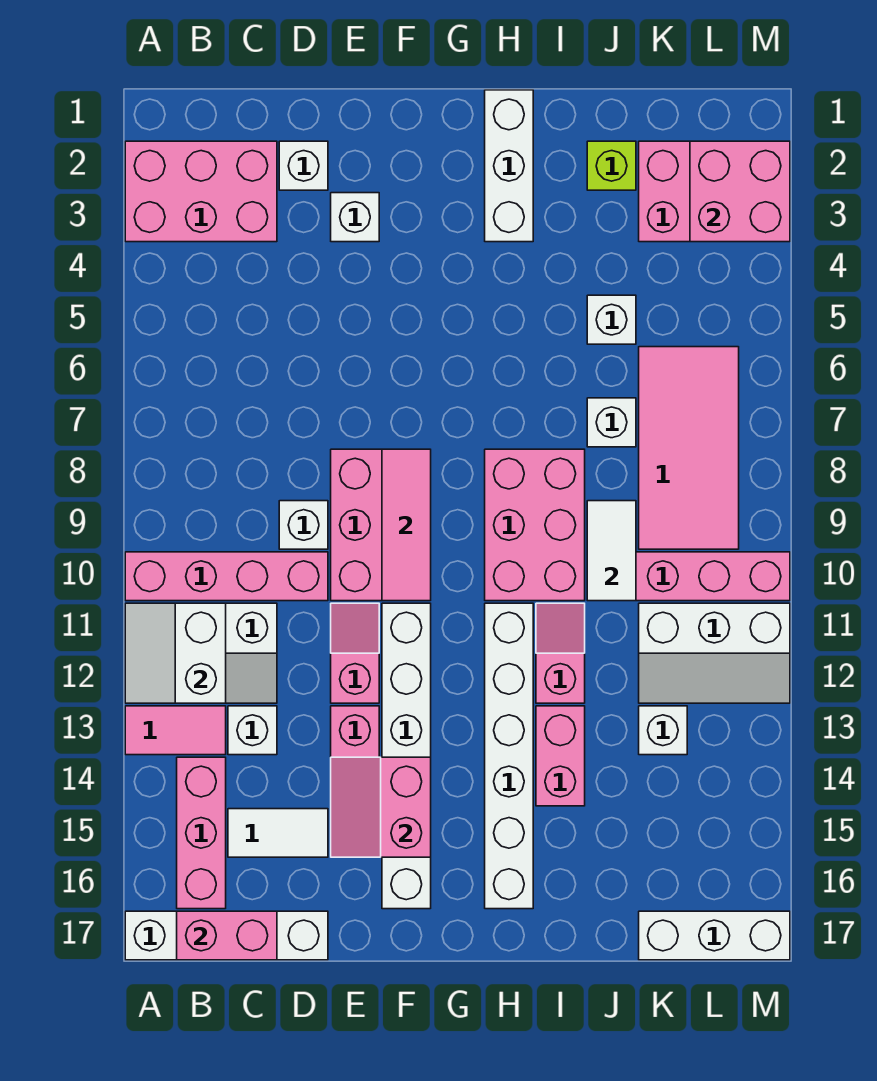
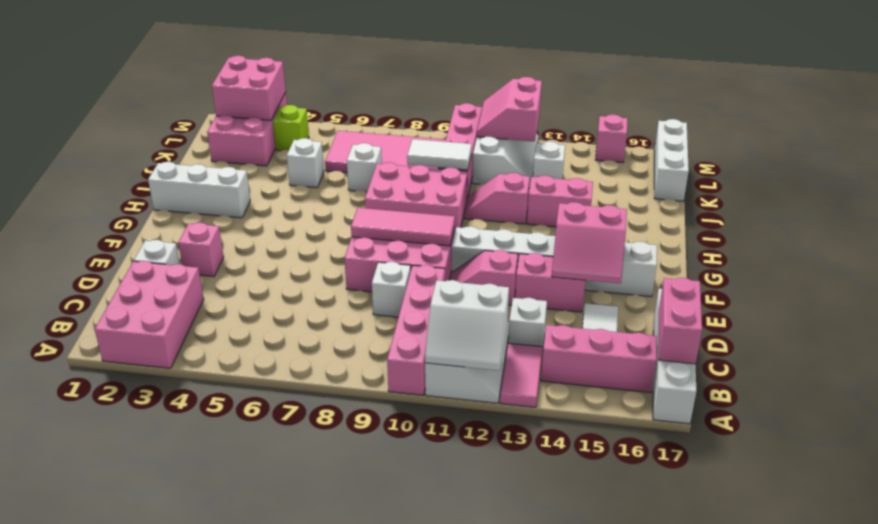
white brick E3 level 1 -> pink brick E3 level 1
white brick H11:H16 level 1 -> none
lime brick J2 level 1 -> lime brick L4 level 1
none -> pink slope L11:M12 level 2 top 12
none -> pink brick M15 level 1

